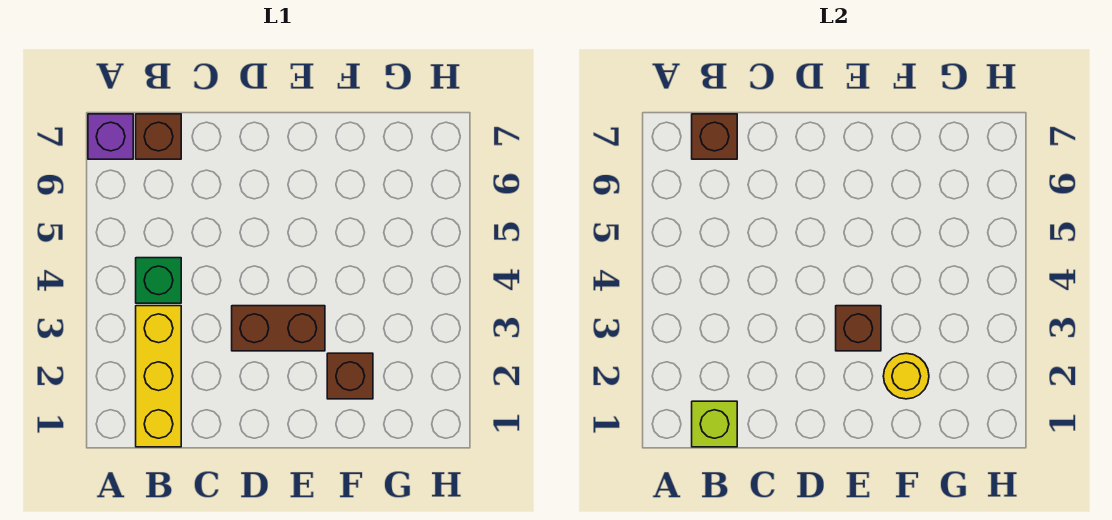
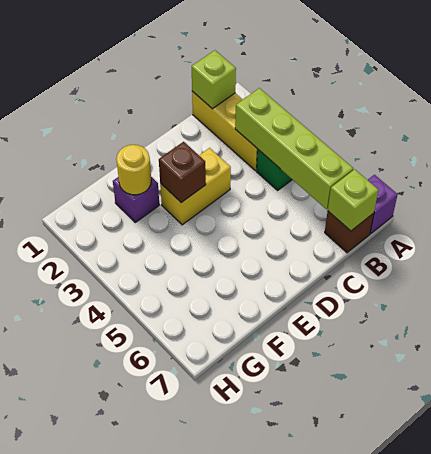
none -> lime brick B3:B6 level 2
brown brick B7 level 2 -> lime brick B7 level 2
brown brick D3:E3 level 1 -> yellow brick D3:E3 level 1
brown brick F2 level 1 -> purple brick F2 level 1

